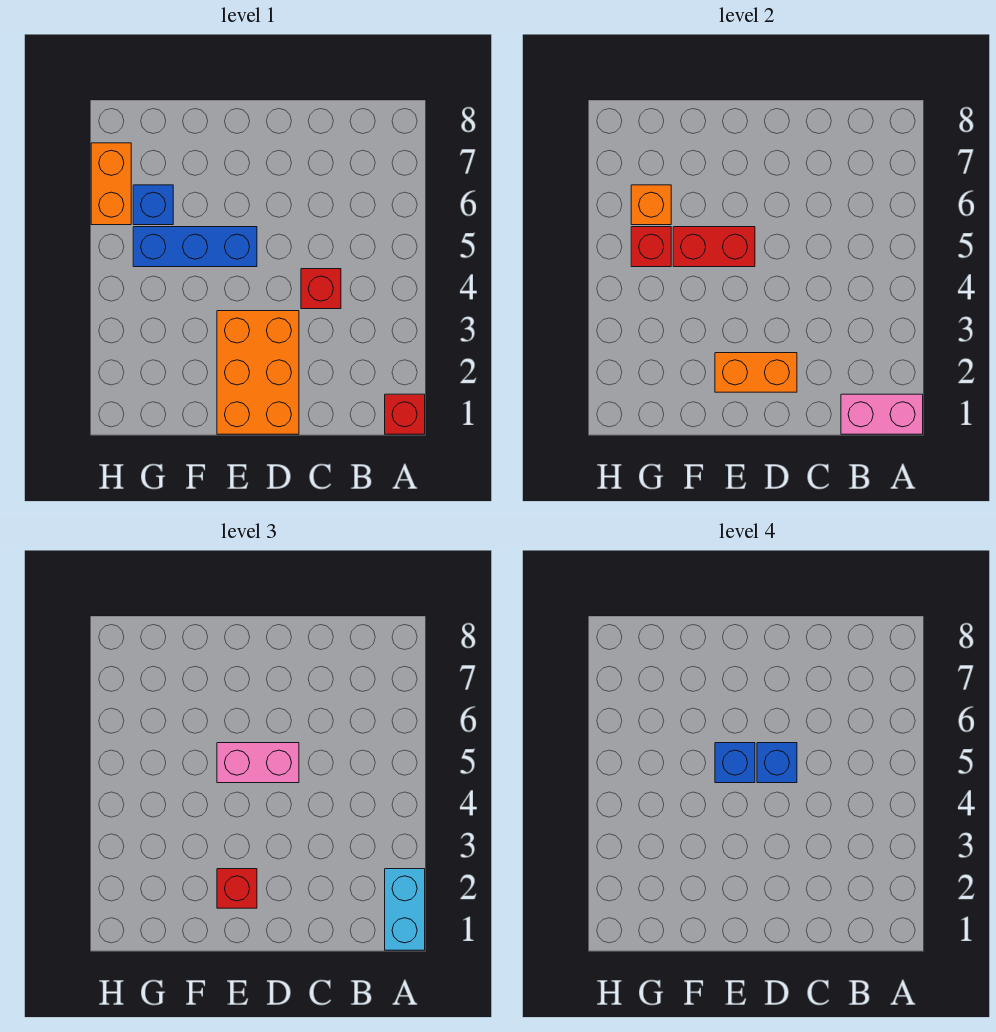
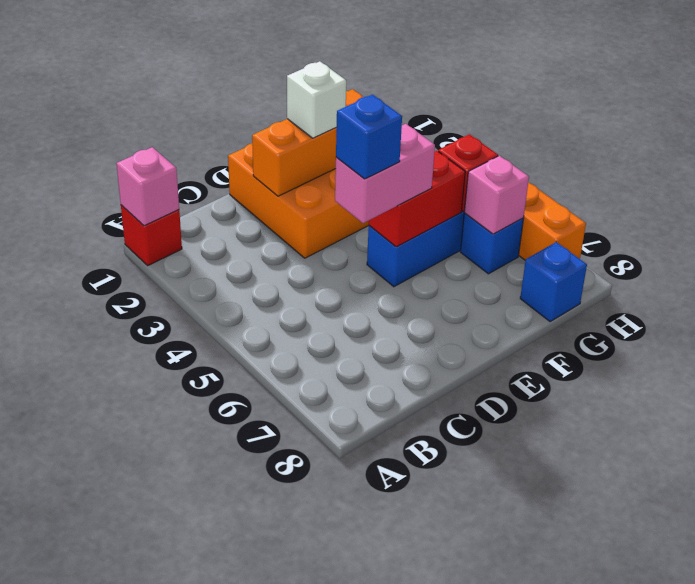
pink brick A1:B1 level 2 -> pink brick A1 level 2
cyan brick A1:A2 level 3 -> none
red brick C4 level 1 -> none
orange brick D2:E2 level 2 -> orange brick D2:F2 level 2
red brick E2 level 3 -> white brick E2 level 3
blue brick E5 level 4 -> blue brick G8 level 1
orange brick G6 level 2 -> pink brick G6 level 2

